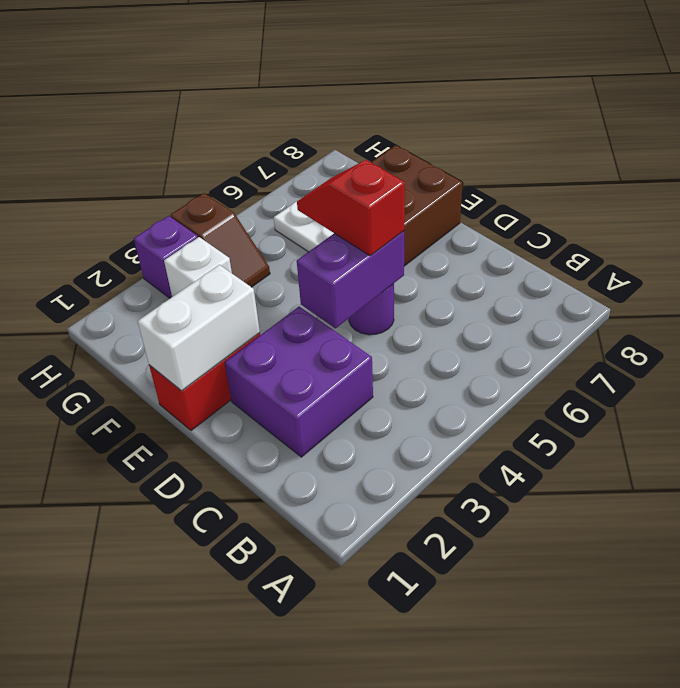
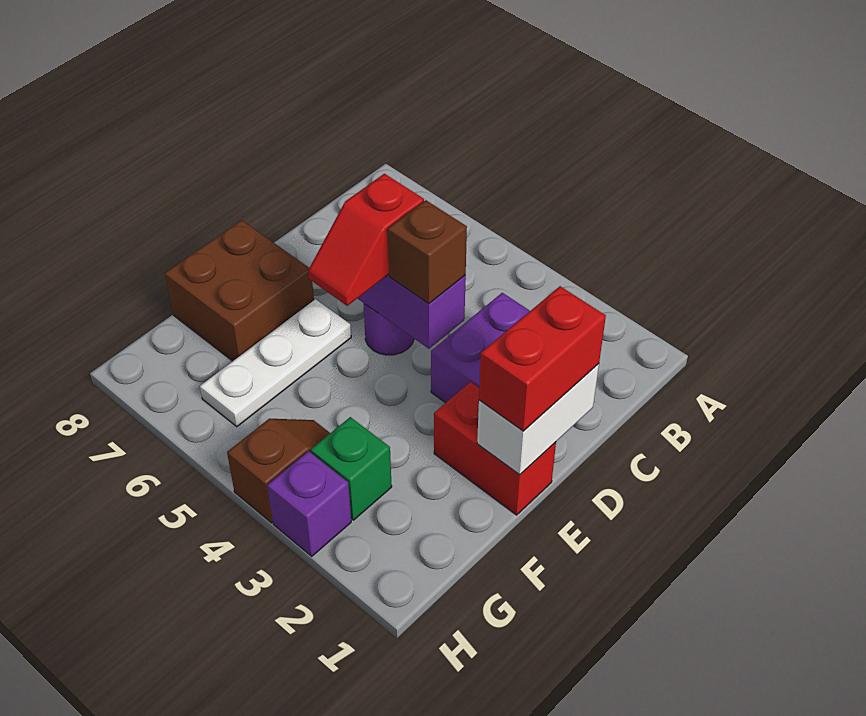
none -> red brick D1:E1 level 3
none -> brown brick D4 level 3
white brick E1:E2 level 2 -> white brick D1:E1 level 2
white brick G3 level 1 -> green brick G3 level 1

